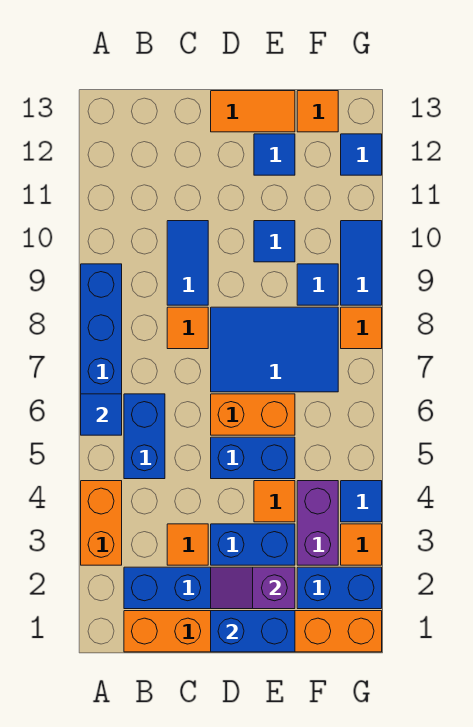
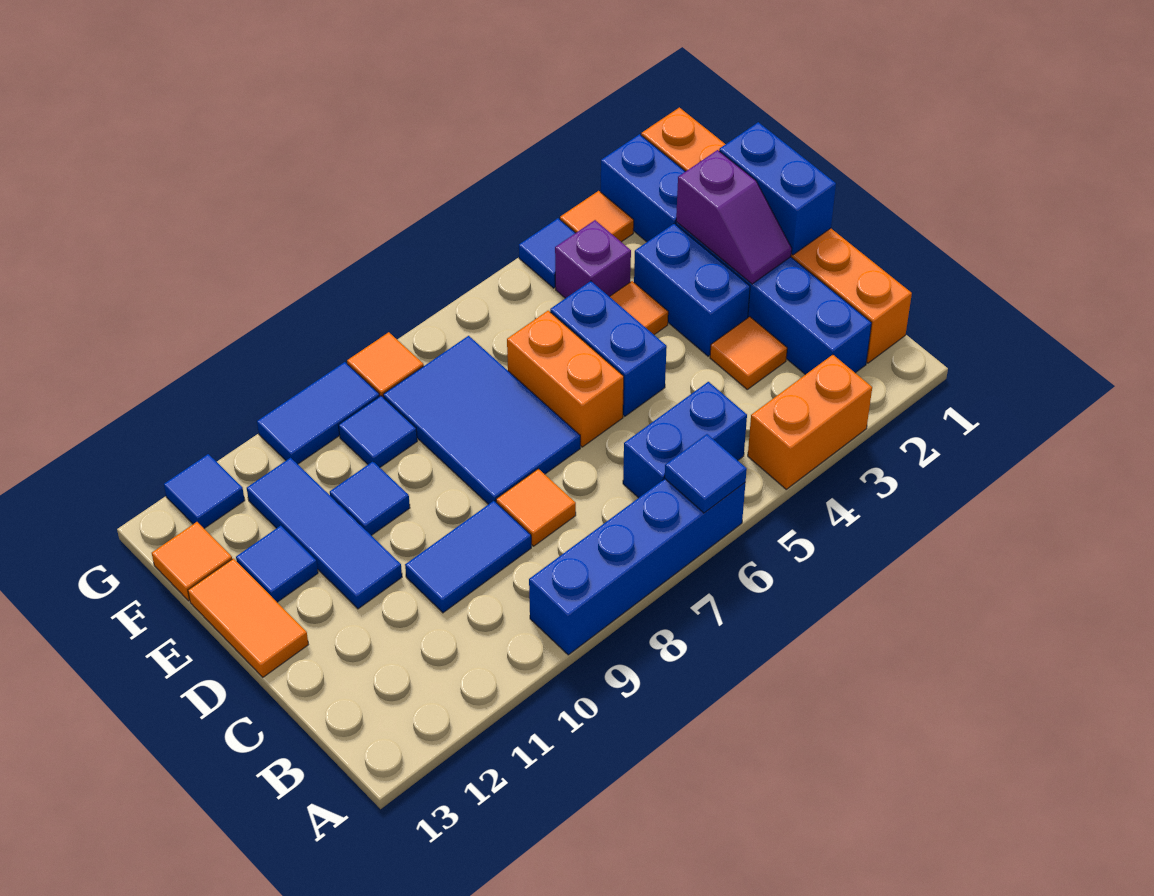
none -> blue tile D11:F11 level 1
purple brick F3:F4 level 1 -> purple brick F4 level 1

